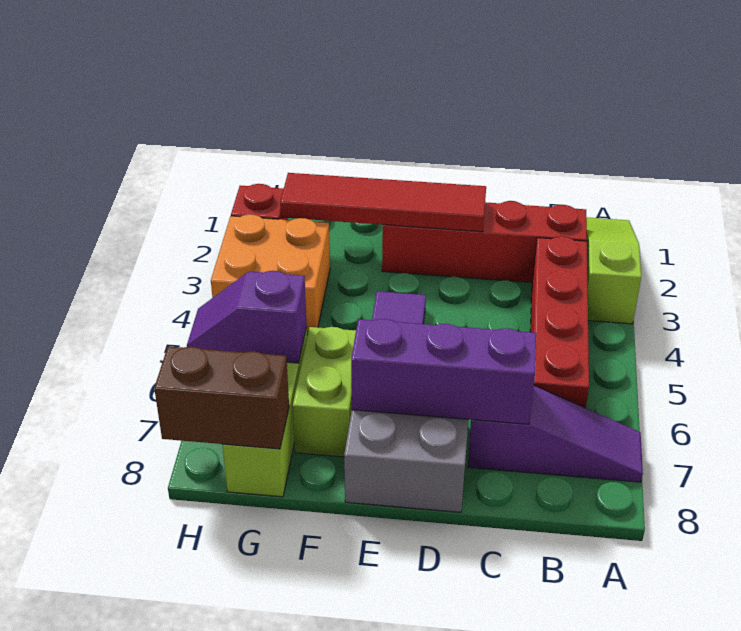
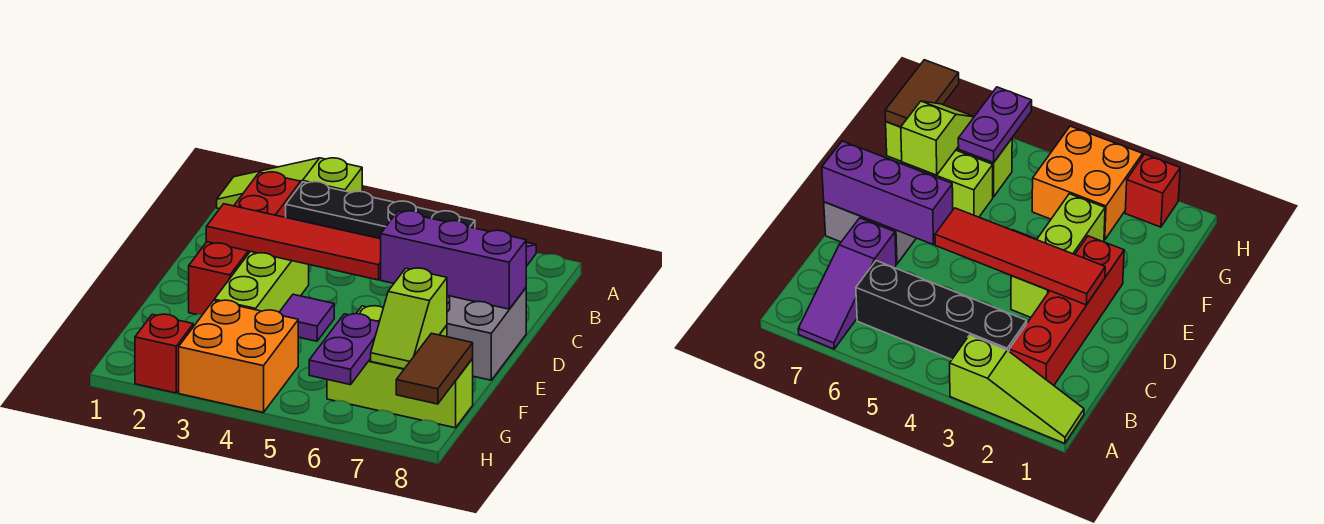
red brick B3:B6 level 1 -> black brick B3:B6 level 1
purple brick C7:E7 level 2 -> purple brick D6:D8 level 2
red tile D2:G2 level 2 -> red tile D2:D5 level 2
none -> lime brick D3:F3 level 1
none -> lime slope F7:G7 level 2 top F
purple slope G6:H6 level 2 top G -> purple plate G6:H6 level 2
brown brick G8:H8 level 2 -> brown tile G8:H8 level 2

